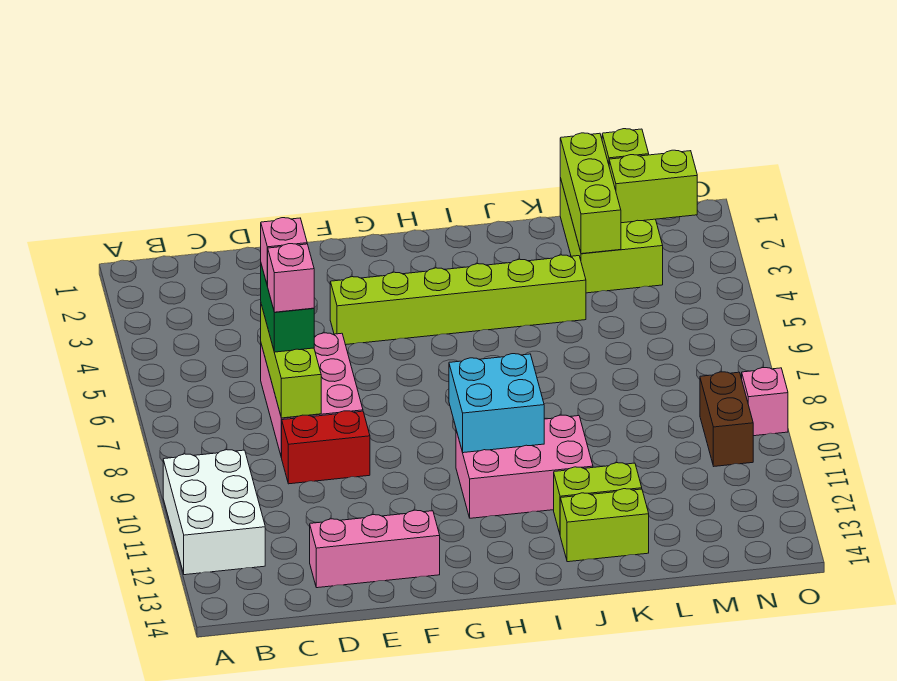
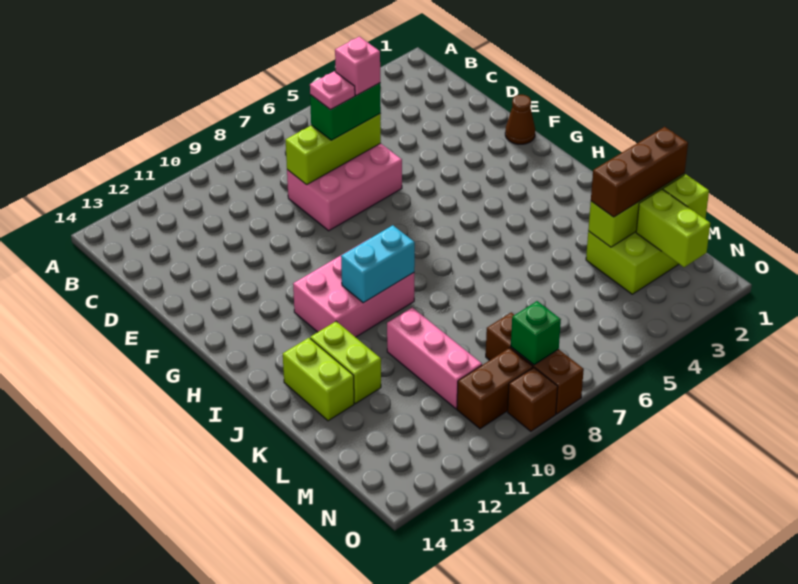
white brick A10:B12 level 1 -> none
pink brick D7 level 4 -> pink plate D7 level 4
red brick D9:E9 level 1 -> none
pink brick D13:F13 level 1 -> pink brick K10:M10 level 1
none -> brown cone F1 level 1
lime brick F4:K4 level 1 -> none
cyan brick H9:I10 level 2 -> cyan brick I9:I10 level 2
pink brick H10:J11 level 1 -> pink brick H9:I11 level 1
none -> brown brick L1:L3 level 3
none -> brown brick M8:O8 level 1
none -> green brick N8 level 2
pink brick O9 level 1 -> brown brick O9 level 1

